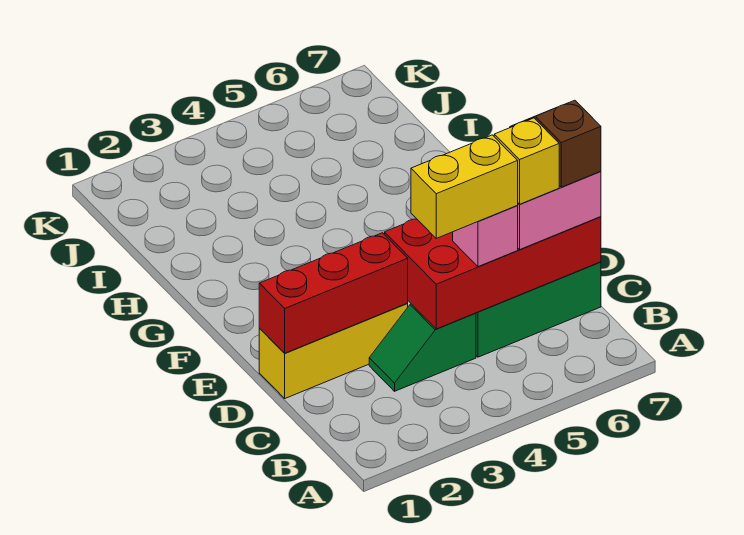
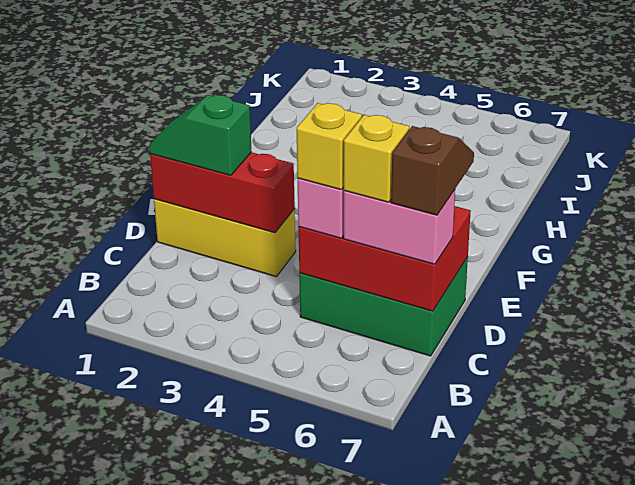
green slope C3:C4 level 1 top 4 -> green slope D1:D2 level 3 top 2
red brick C4:D7 level 2 -> red brick C5:D7 level 2
yellow brick C4:C5 level 4 -> yellow brick C5 level 4

